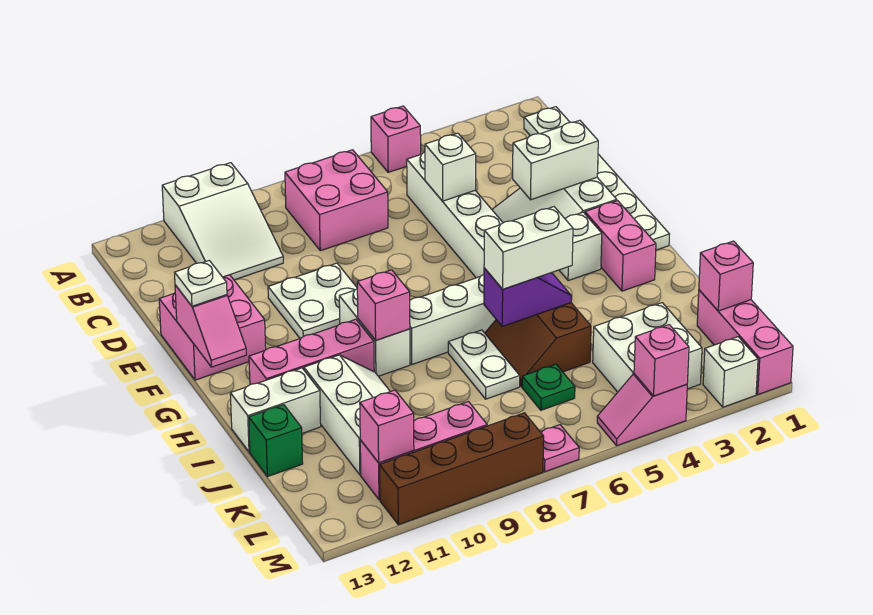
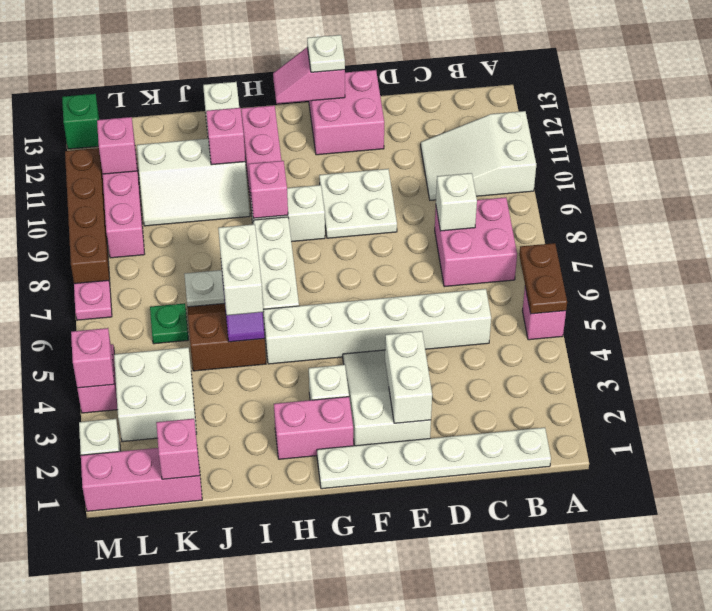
none -> brown plate A5:A6 level 2
white brick D5 level 2 -> white brick C8 level 2
none -> pink brick I11 level 2
green brick J13 level 1 -> green brick M13 level 1

